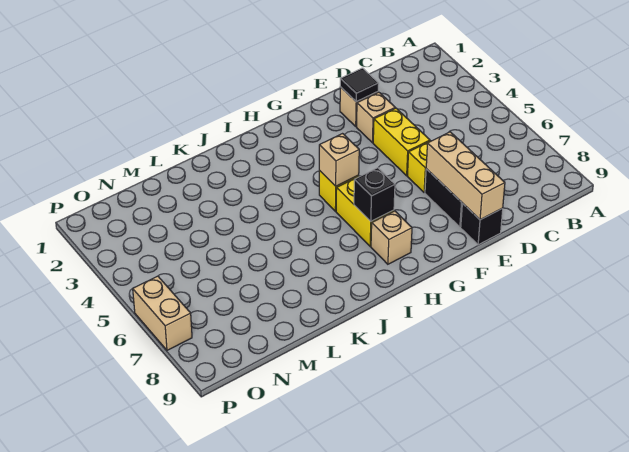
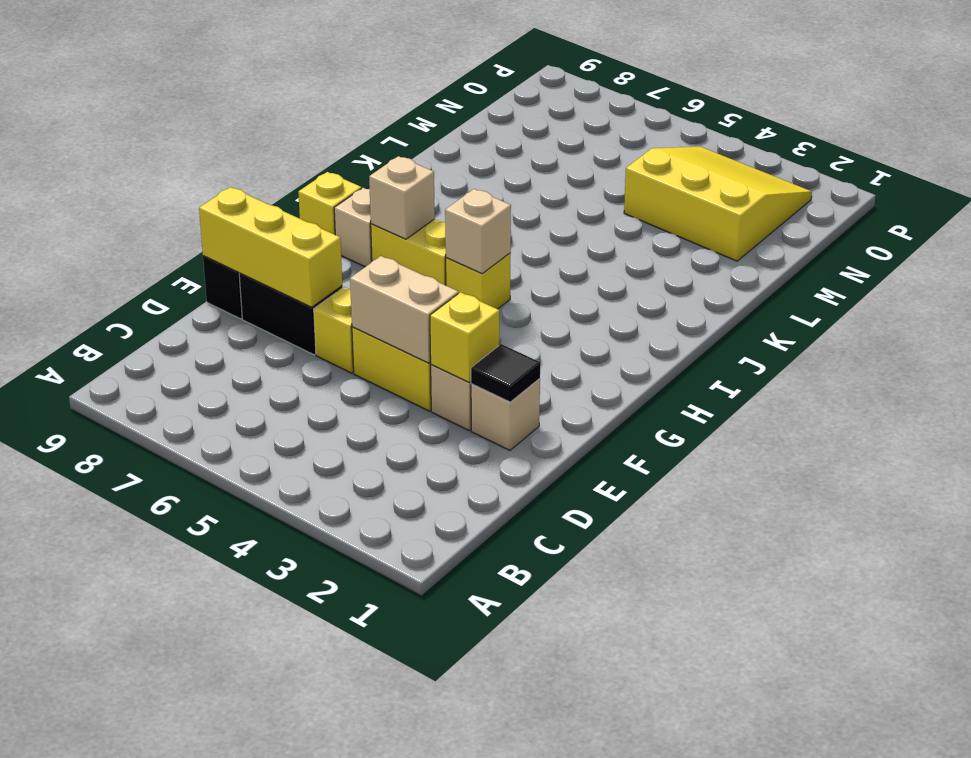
none -> yellow brick E3 level 2
tan brick E7:E9 level 2 -> yellow brick E7:E9 level 2
black brick H7 level 2 -> tan brick H7 level 2
none -> yellow brick H9 level 1
none -> yellow slope M2:O4 level 1 top M
tan brick P6:P7 level 1 -> tan brick E4:E5 level 2

